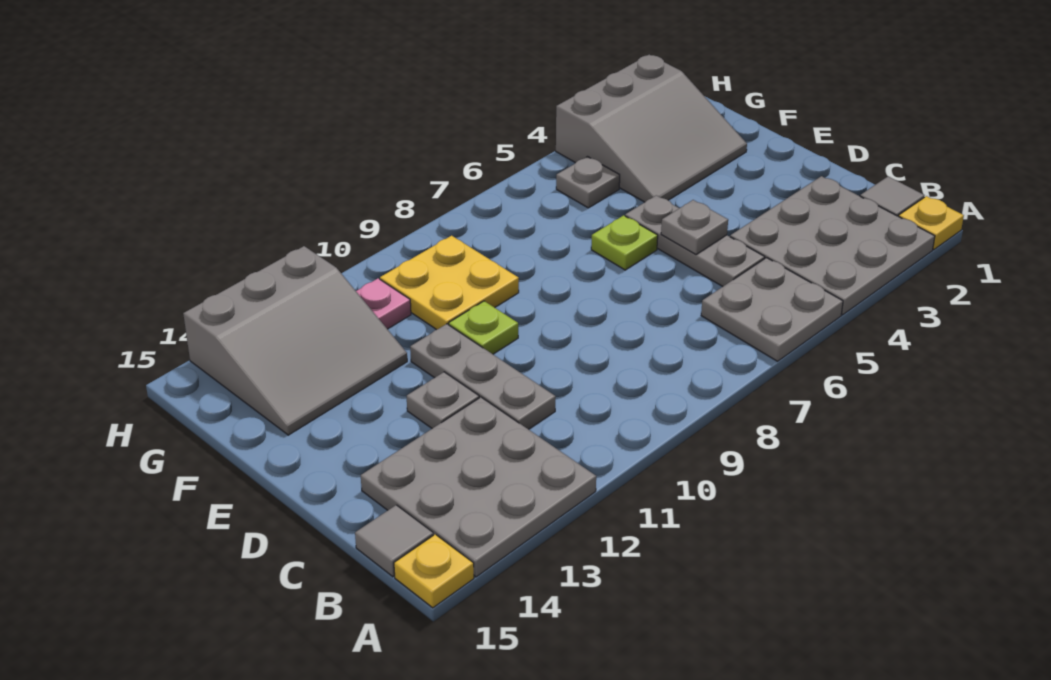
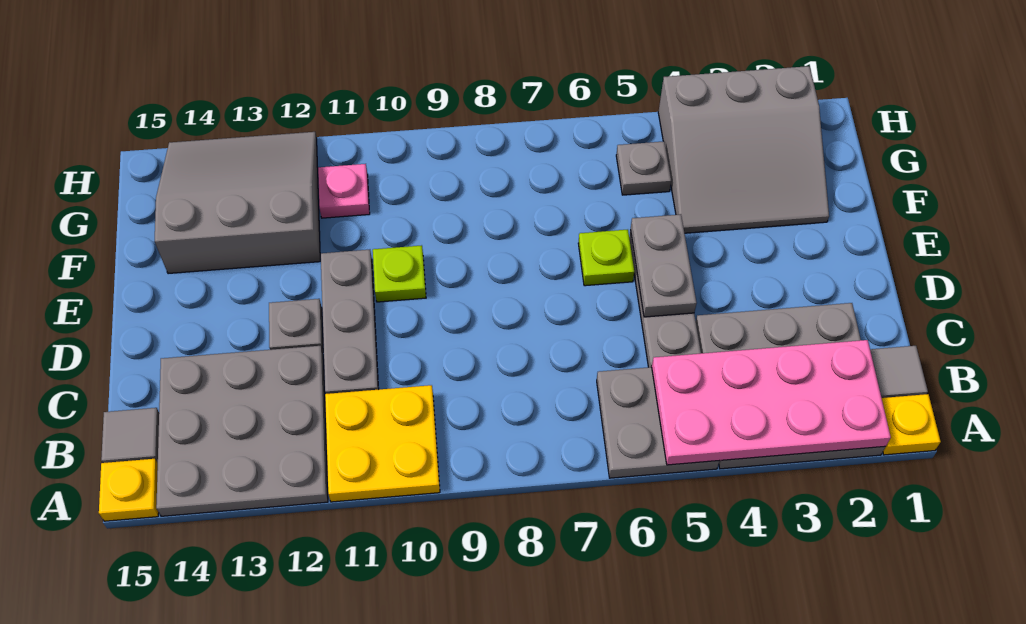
none -> pink plate A2:B5 level 2
grey plate D5 level 2 -> grey plate D5:E5 level 2
yellow plate F9:G10 level 1 -> yellow plate A10:B11 level 1
grey slope F12:H14 level 1 top H -> grey slope F12:H14 level 1 top F

